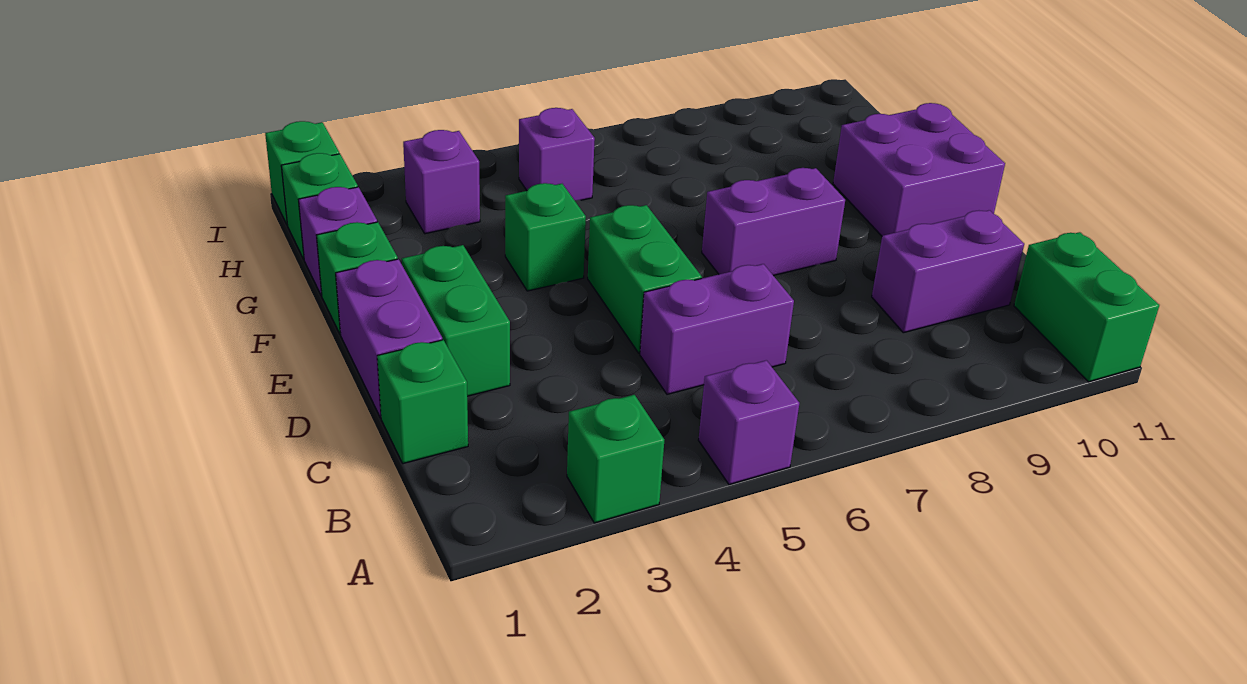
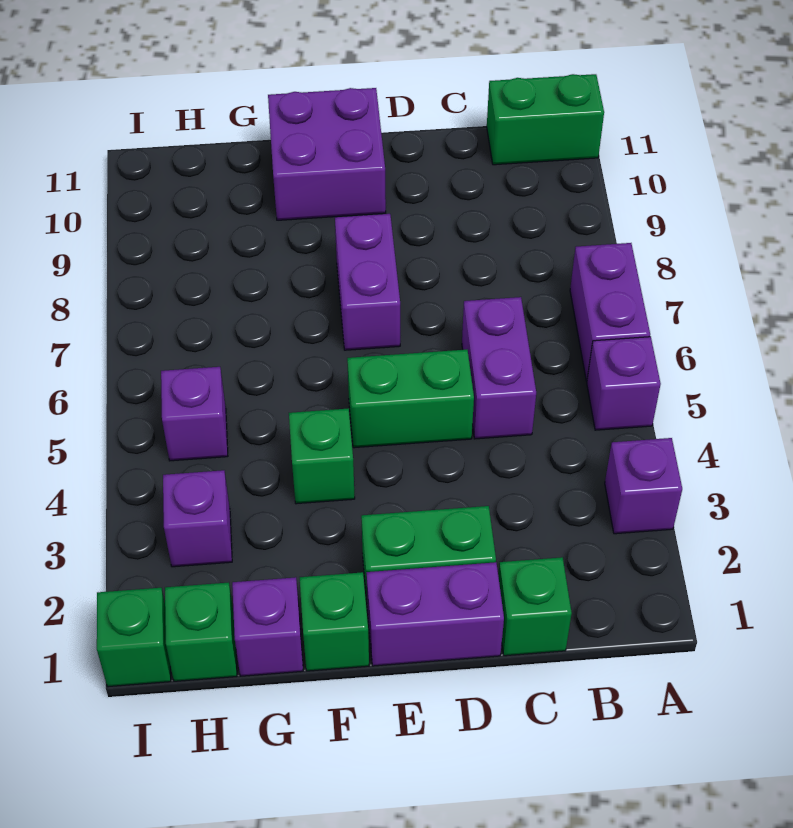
green brick A3 level 1 -> purple brick A3 level 1
purple brick C9:C10 level 1 -> purple brick A6:A7 level 1

